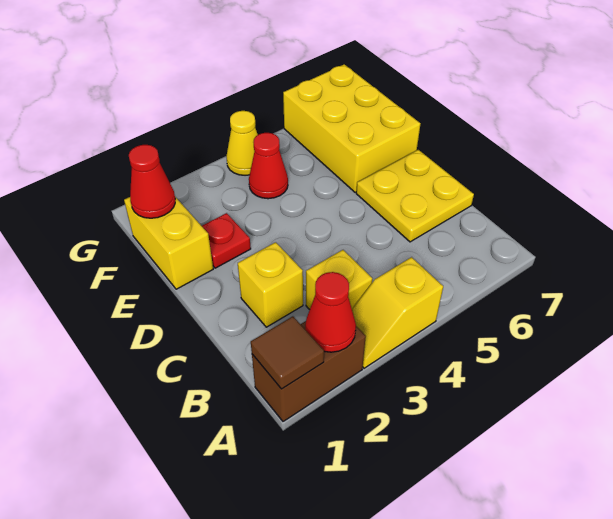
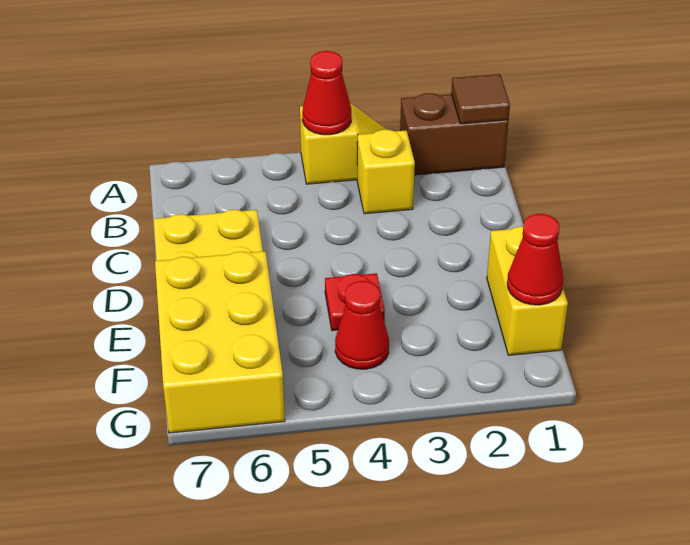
red cone A2 level 2 -> red cone A4 level 2
yellow brick C2 level 1 -> none
red plate E2 level 1 -> red plate E4 level 1
yellow cone G4 level 1 -> none

